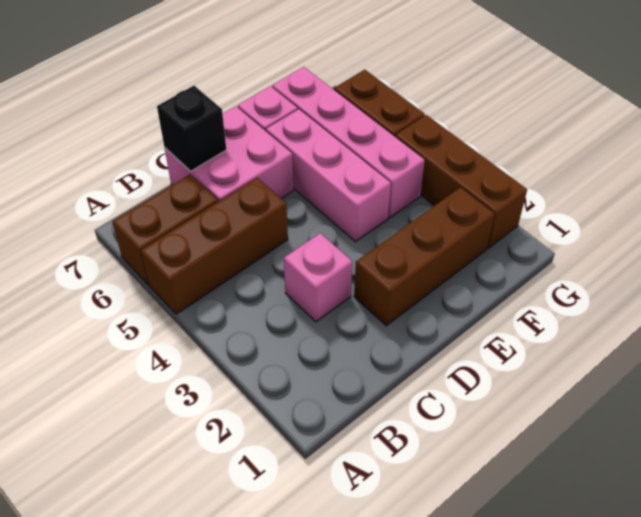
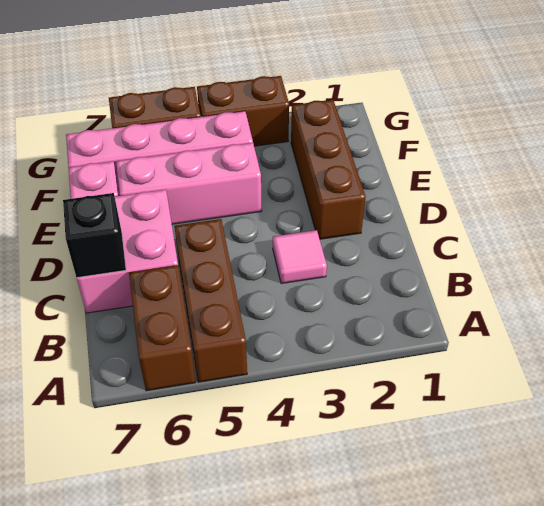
pink brick C3 level 1 -> pink tile C3 level 1
brown brick G2:G4 level 1 -> brown brick G3:G4 level 1

